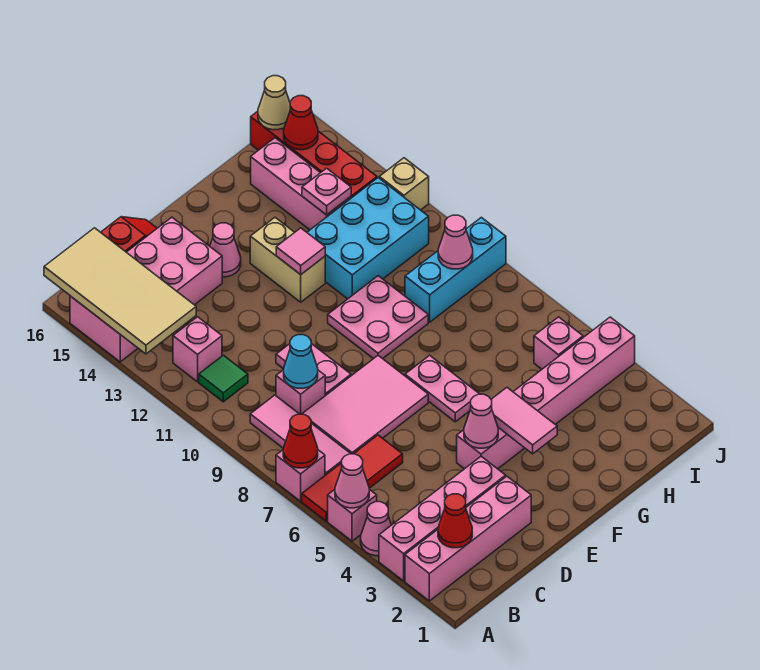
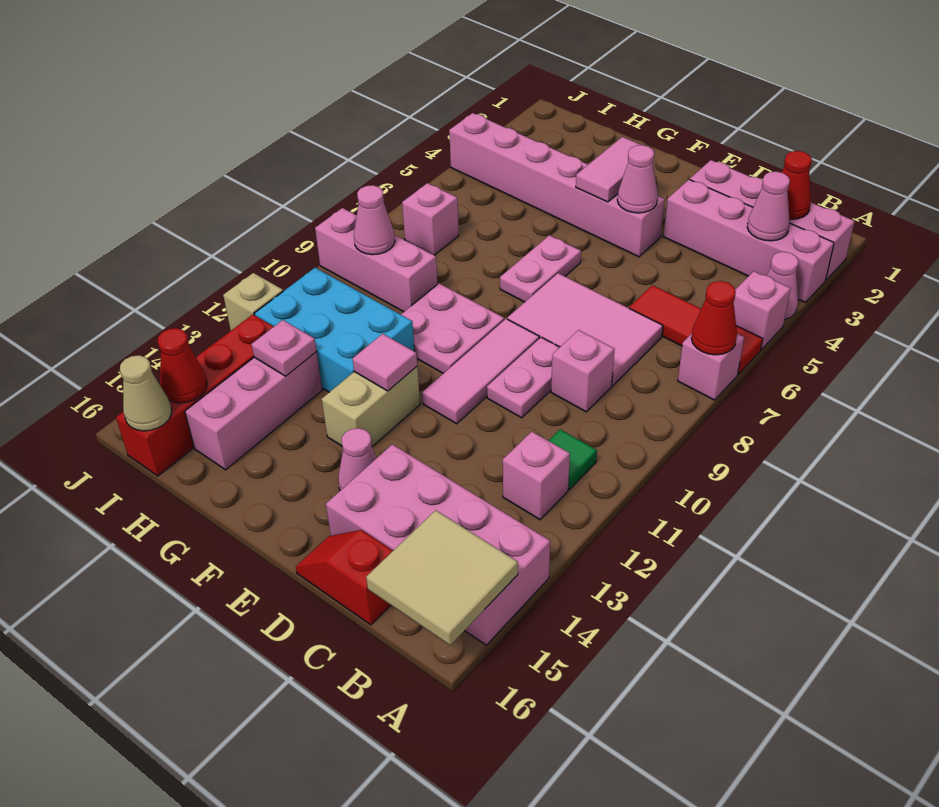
pink cone A5 level 2 -> pink cone B3 level 2
tan tile A13:B16 level 2 -> tan tile A15:B16 level 2
pink tile B7:B9 level 1 -> pink tile E9:E11 level 1
cyan cone C9 level 2 -> none
cyan brick H9:J9 level 1 -> pink brick H9:J9 level 1
pink brick I5 level 1 -> pink brick I7 level 1

